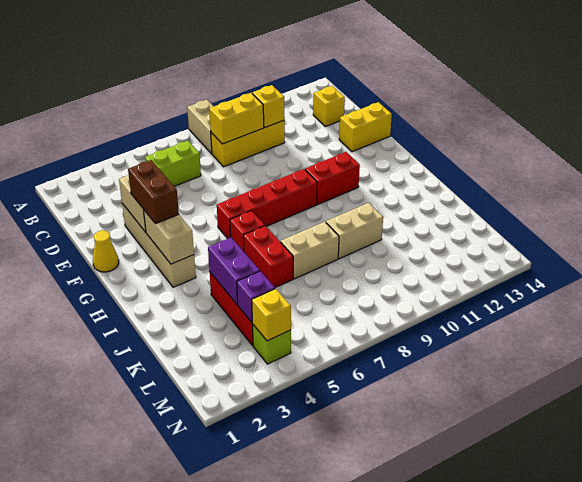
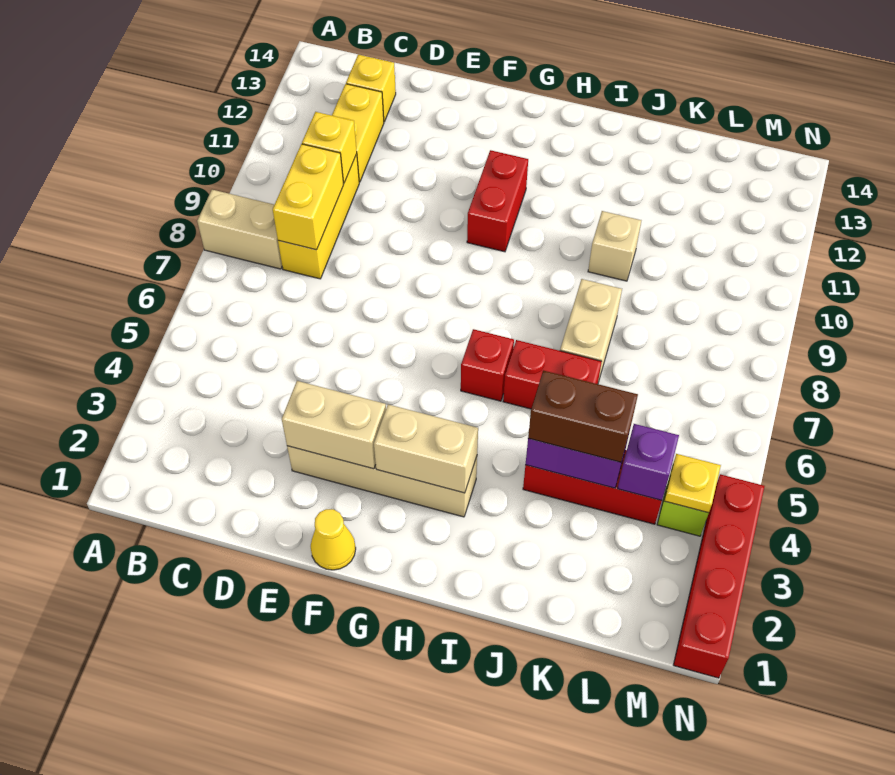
lime brick C5:C6 level 1 -> none
yellow brick E13:E14 level 1 -> yellow brick C11:C12 level 1
brown brick F3:G3 level 3 -> brown brick J4:K4 level 3
red brick G6:G9 level 1 -> red brick N1:N4 level 1
tan brick J9:J10 level 1 -> tan brick J10 level 1
yellow brick M4 level 2 -> yellow plate M4 level 2

